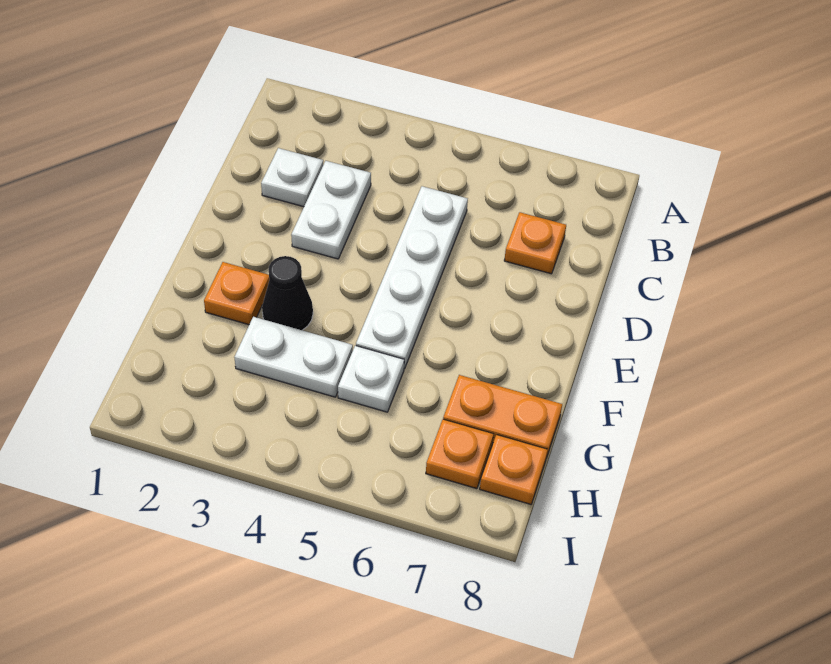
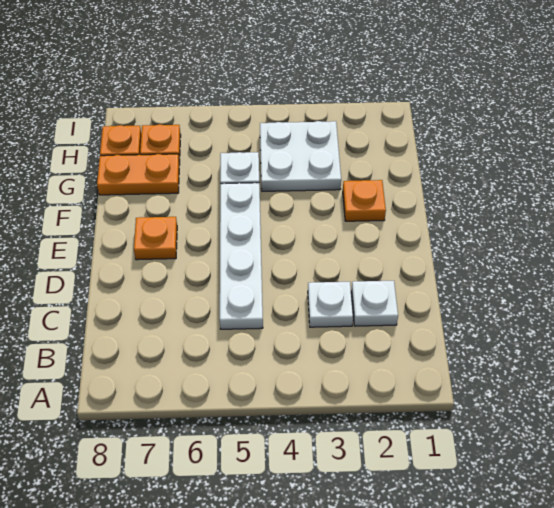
white plate C3:D3 level 1 -> white plate C3 level 1
orange plate C7 level 1 -> orange plate E7 level 1
black cone F3 level 1 -> none
white plate G3:G4 level 1 -> white plate G3:H4 level 1

